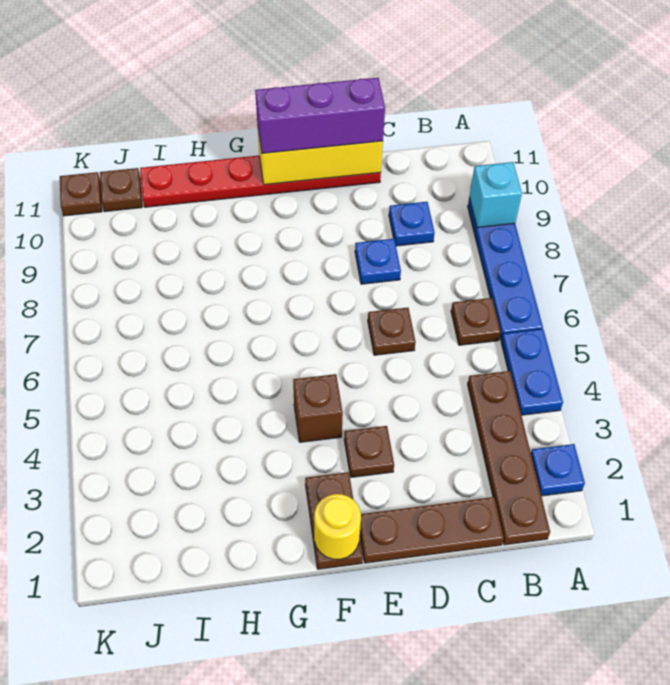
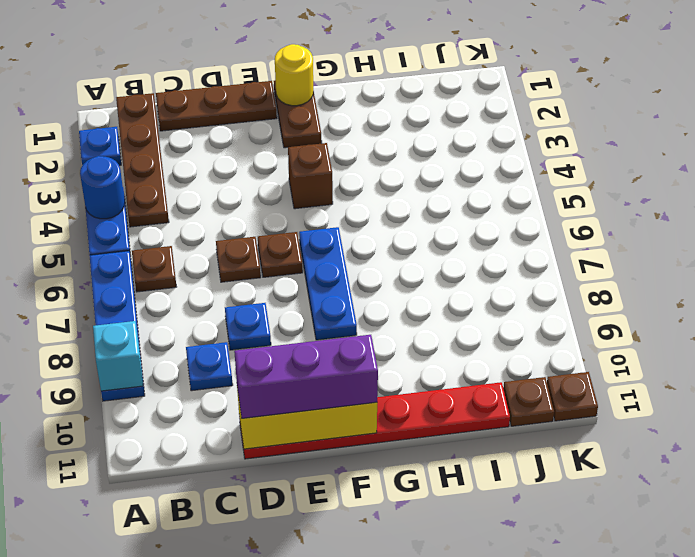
none -> blue round brick A4 level 2
brown plate E3 level 1 -> brown plate E6 level 1
none -> blue plate F6:F8 level 1

